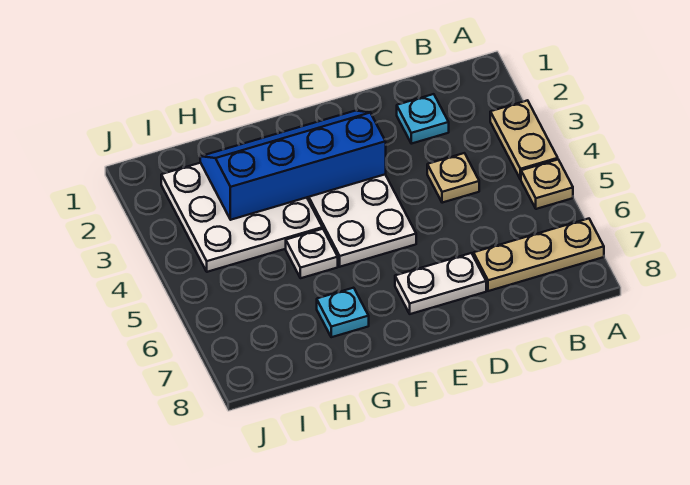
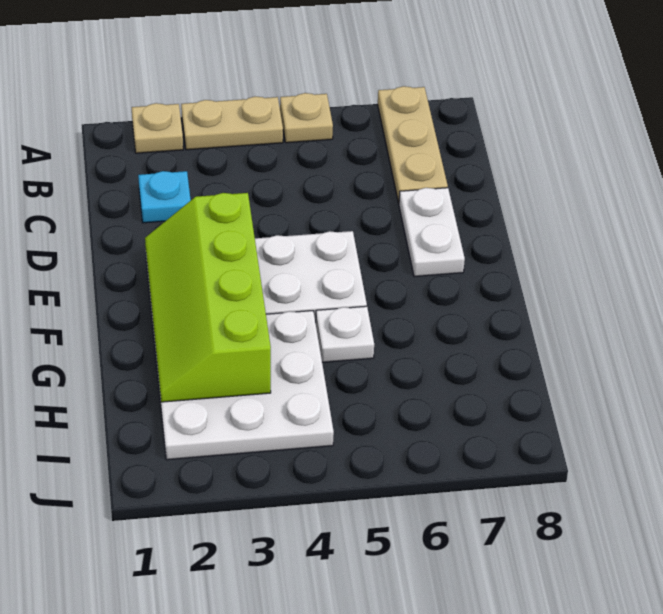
tan plate C4 level 1 -> tan plate A2 level 1
blue slope E2:H3 level 2 top 3 -> lime slope E2:H3 level 2 top 3
cyan plate G7 level 1 -> none

